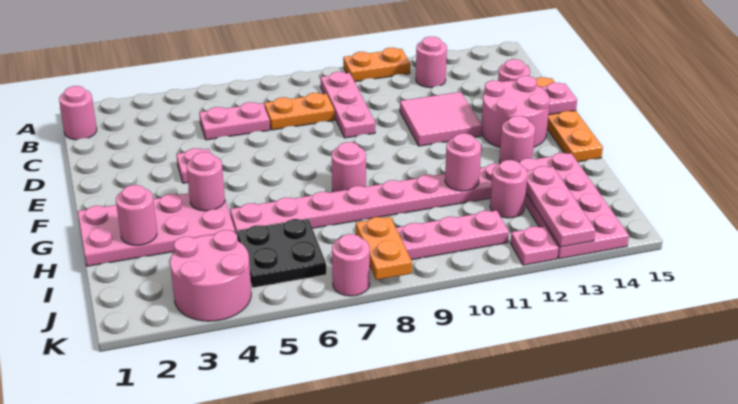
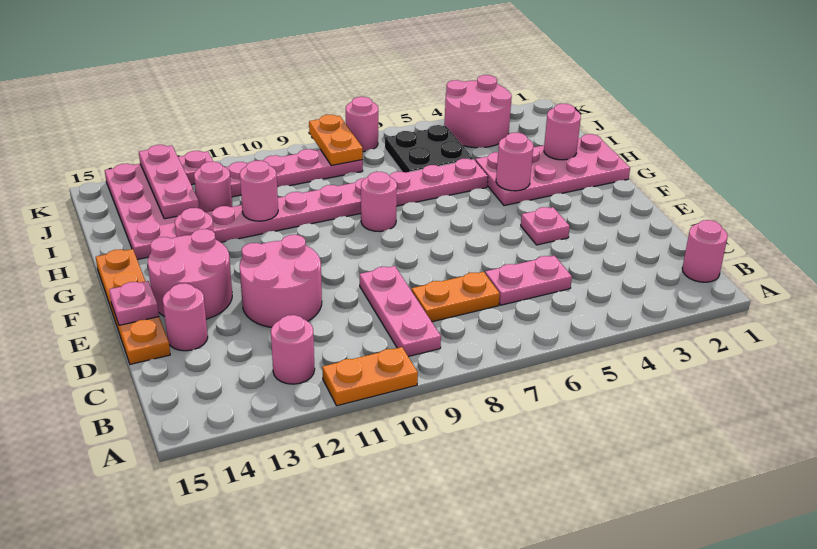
pink tile D11:E12 level 1 -> pink round brick D11:E12 level 1

